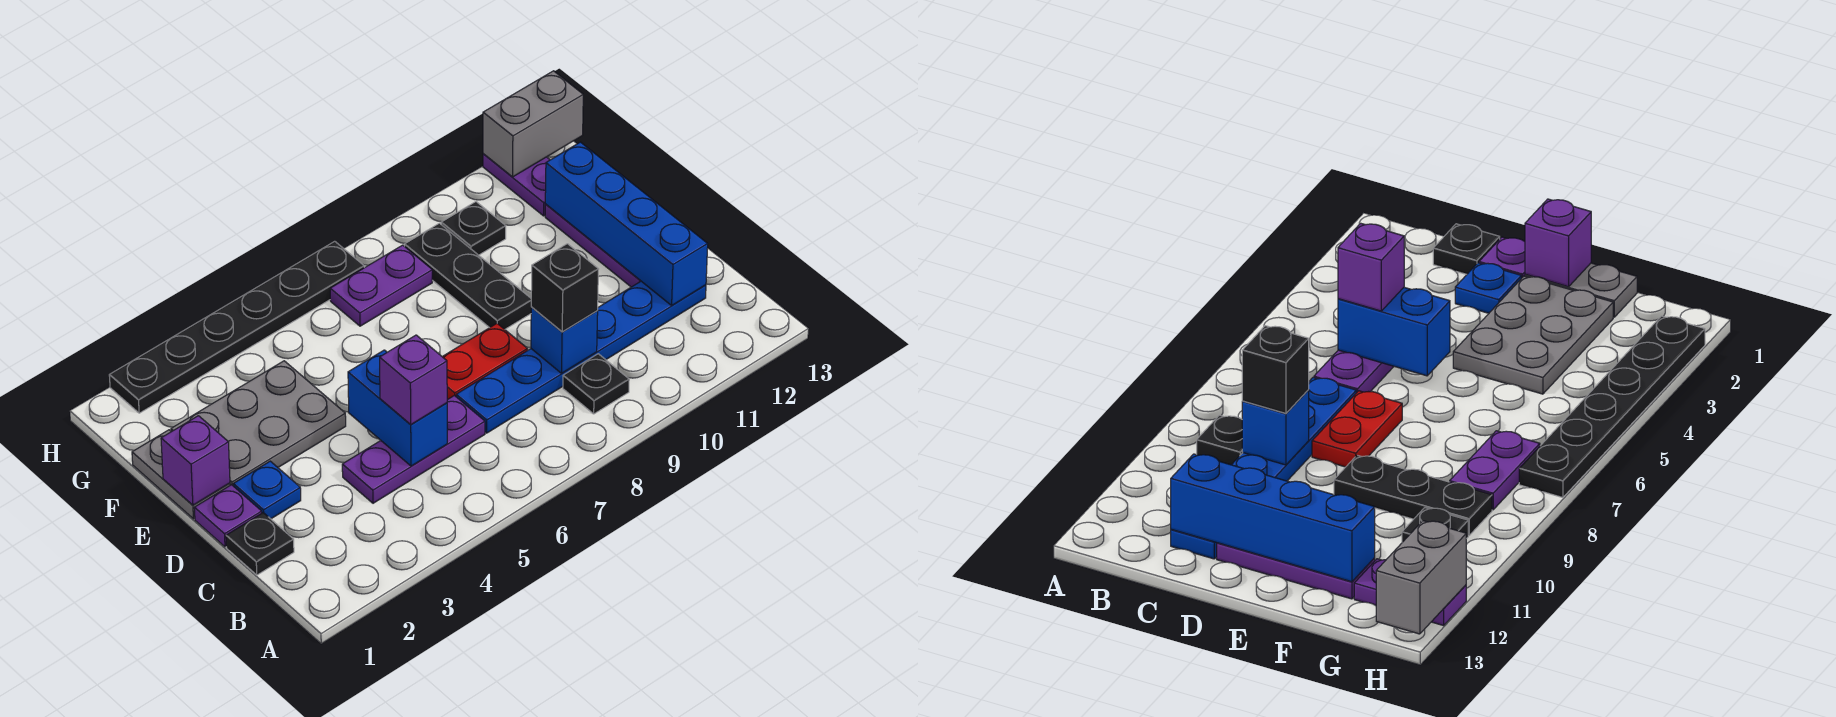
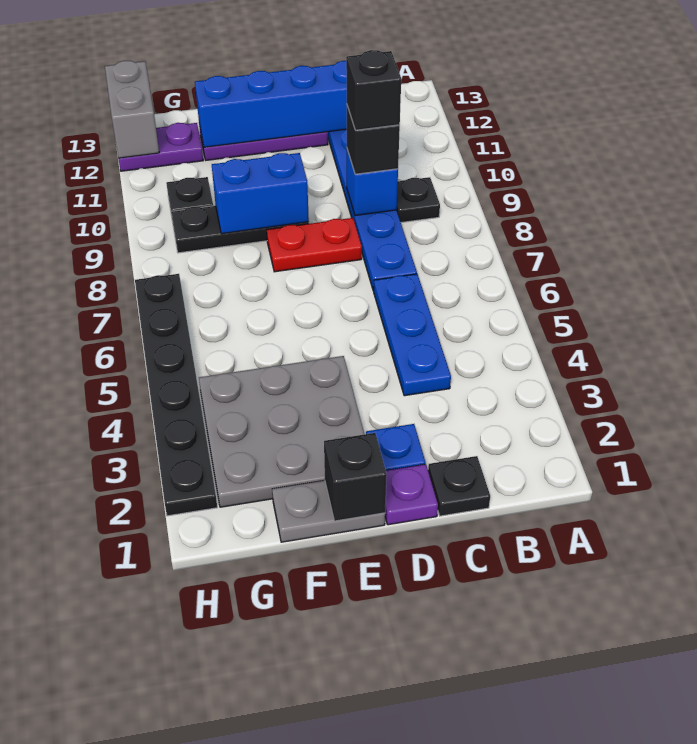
purple plate C4:C6 level 1 -> blue plate C4:C6 level 1
blue brick C5:D5 level 2 -> blue brick E9:F9 level 2
purple brick C5 level 3 -> none
none -> black brick C9 level 4
red plate D7:D8 level 1 -> red plate D8:E8 level 1
purple brick E1 level 2 -> black brick E1 level 2
grey plate E2:F4 level 1 -> grey plate E2:G4 level 1
purple plate G7:G8 level 1 -> none

